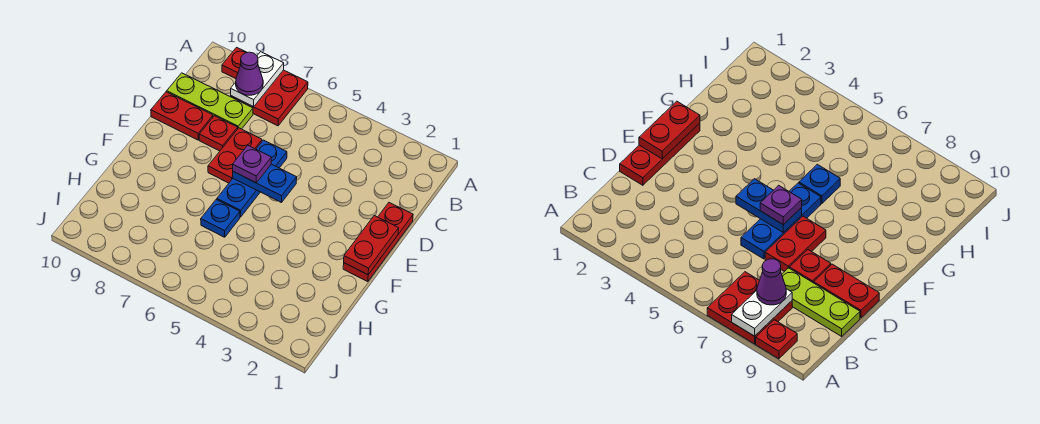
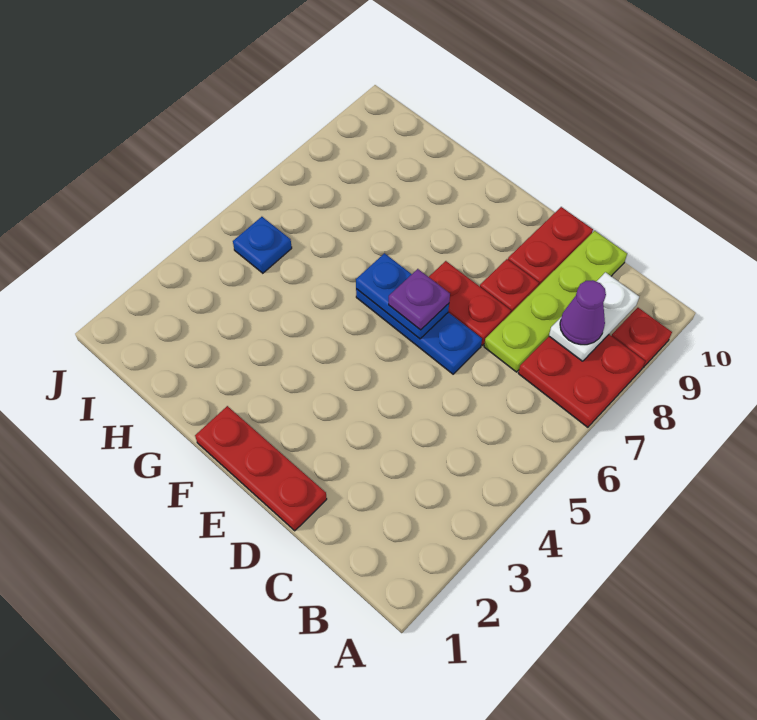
white plate A8:B8 level 2 -> white plate B8:B9 level 2
lime plate C8:C10 level 1 -> lime plate C7:C10 level 1
red plate E1:F1 level 2 -> none
blue plate E5:E6 level 2 -> blue plate E6:F6 level 2
blue plate G6 level 1 -> blue plate I5 level 1

